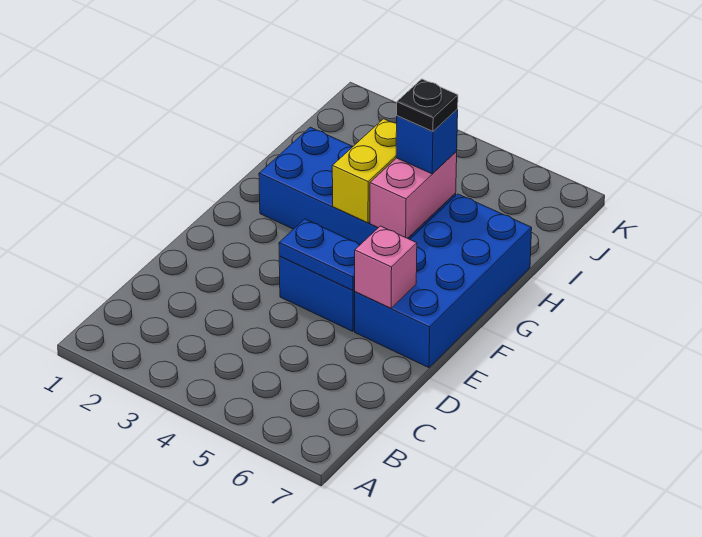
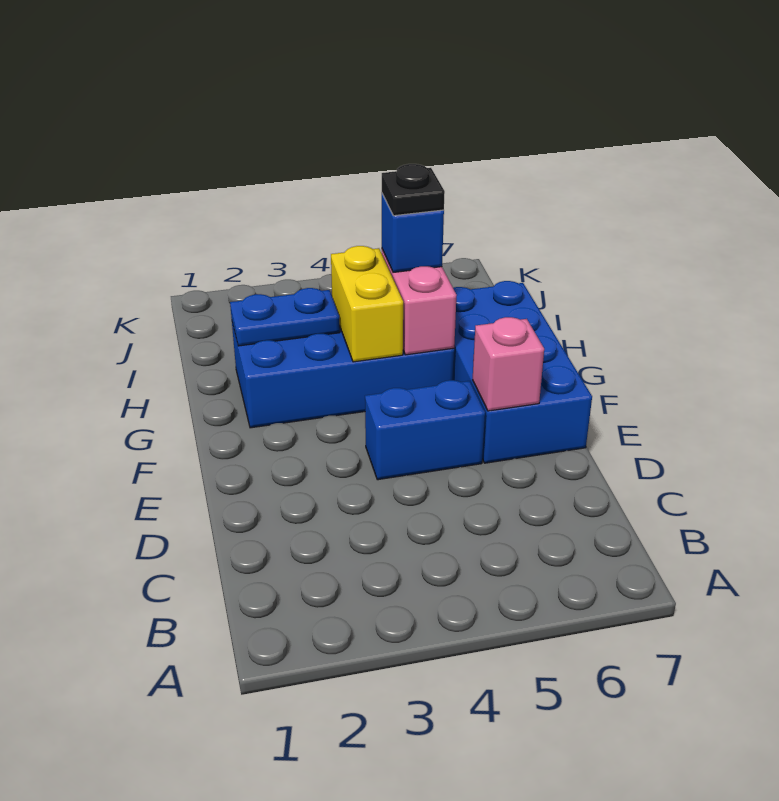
blue plate E4:E5 level 2 -> blue plate H2:H3 level 2

